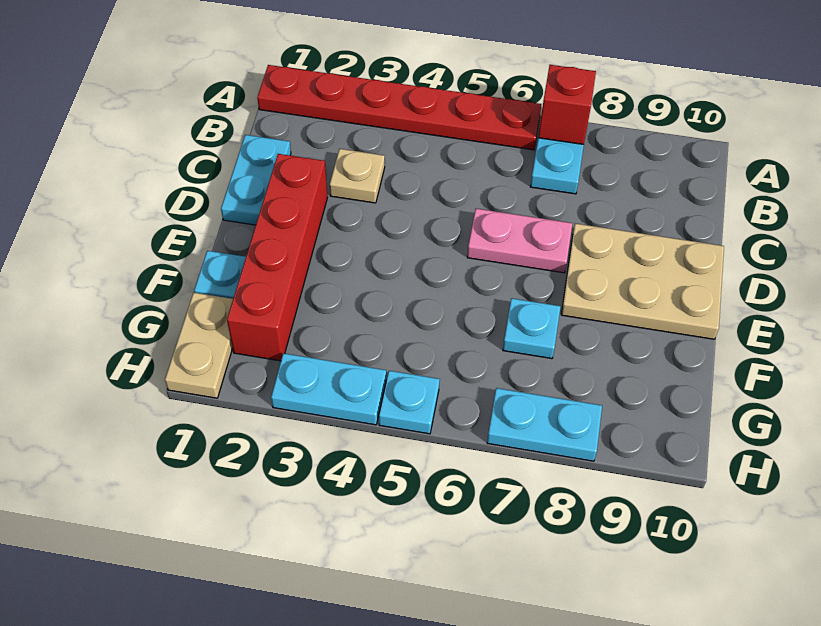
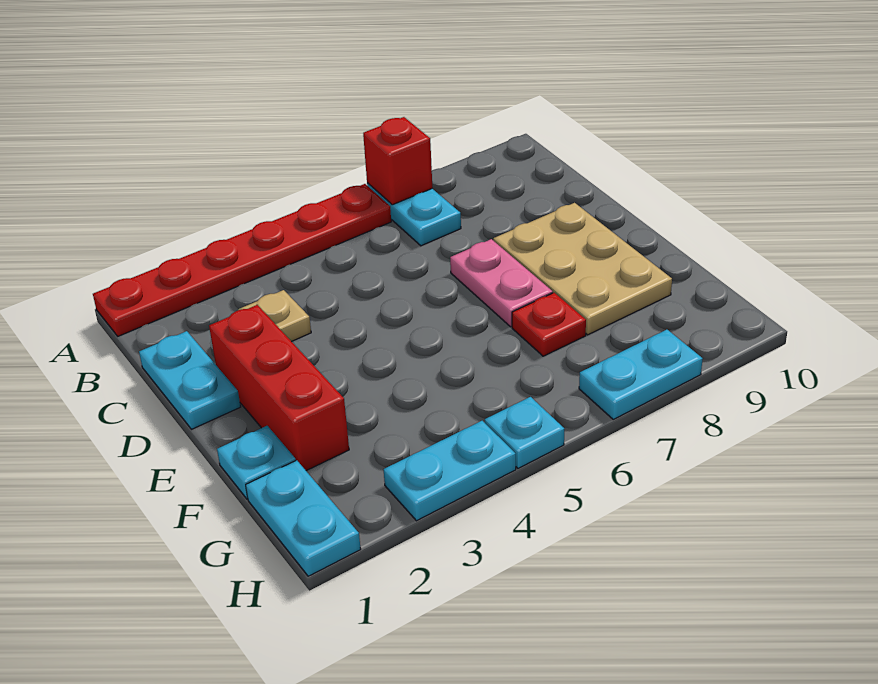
red brick D2:G2 level 1 -> red brick D2:F2 level 1
pink plate D6:D7 level 1 -> pink plate D7:E7 level 1
tan plate D8:E10 level 1 -> tan plate D8:F9 level 1
cyan plate F7 level 1 -> red plate F7 level 1
tan plate G1:H1 level 1 -> cyan plate G1:H1 level 1

